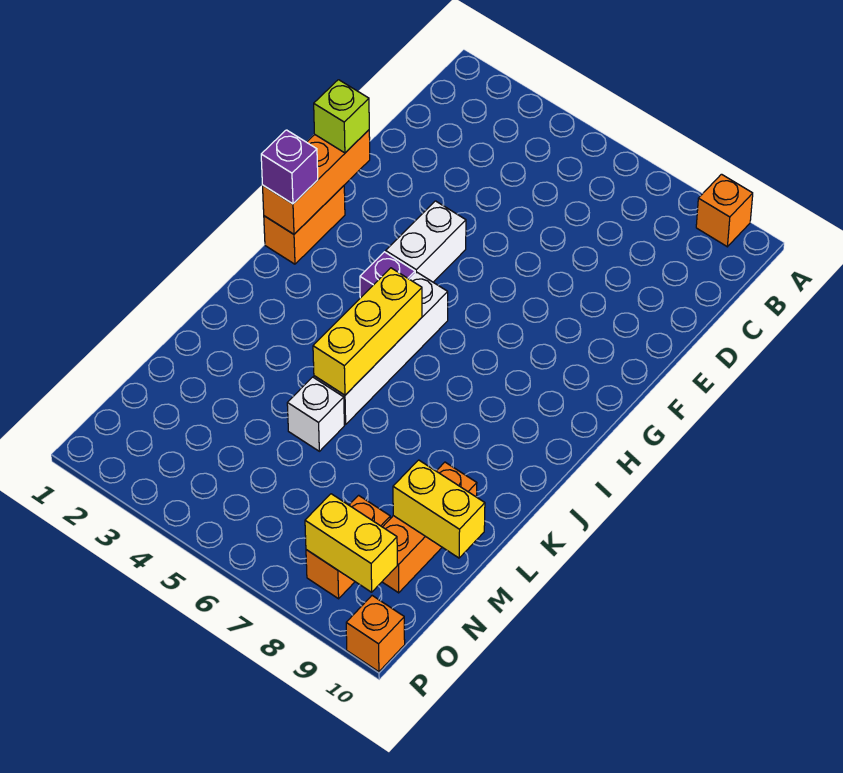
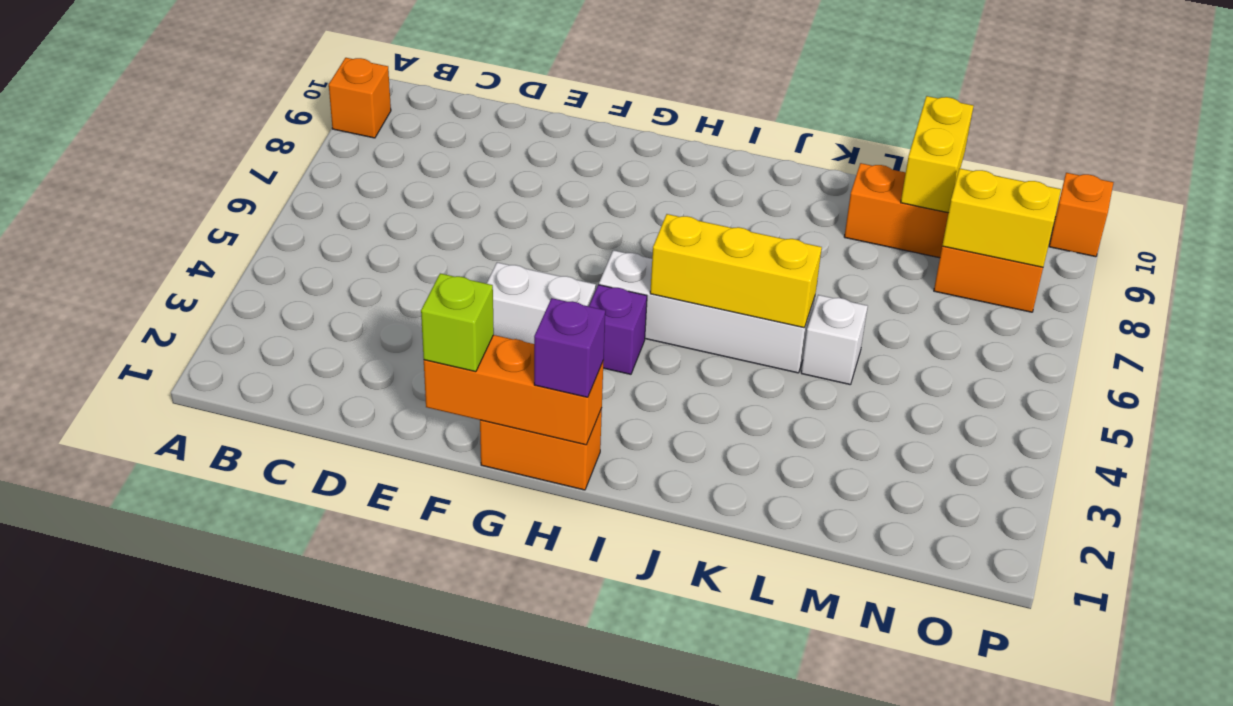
yellow brick O8:O9 level 2 -> yellow brick N8:O8 level 2

